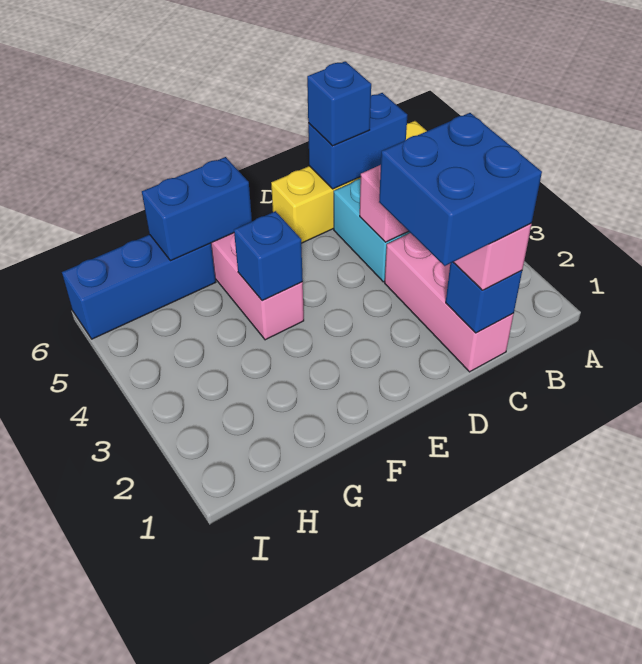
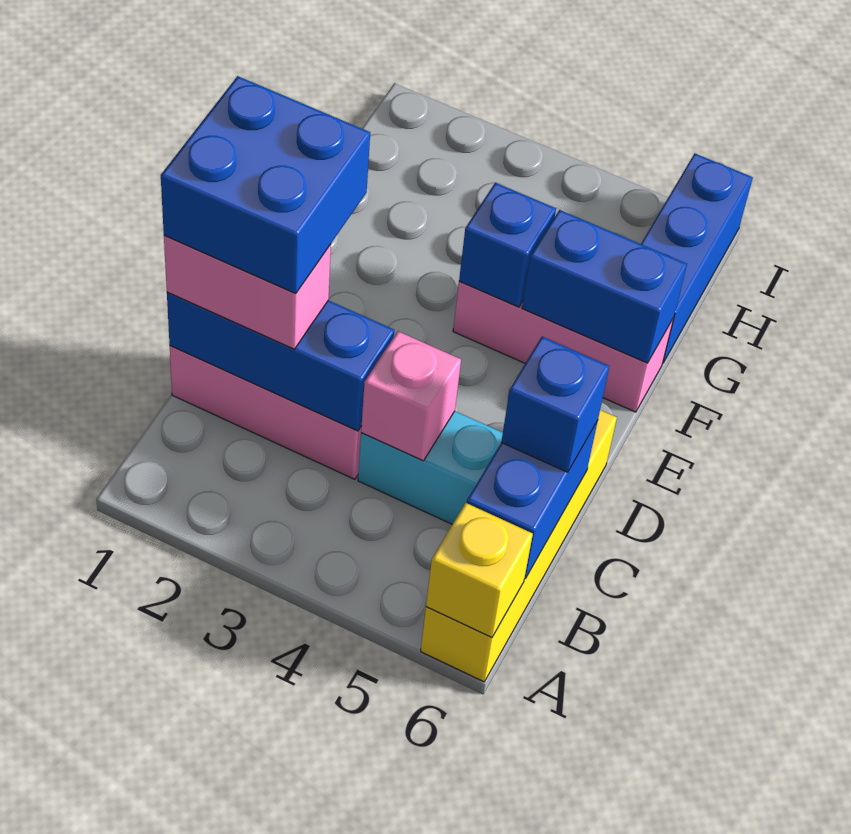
none -> yellow brick A6 level 2
blue brick C1 level 2 -> blue brick C1:C3 level 2
blue brick F6:G6 level 2 -> blue brick F5:F6 level 2

